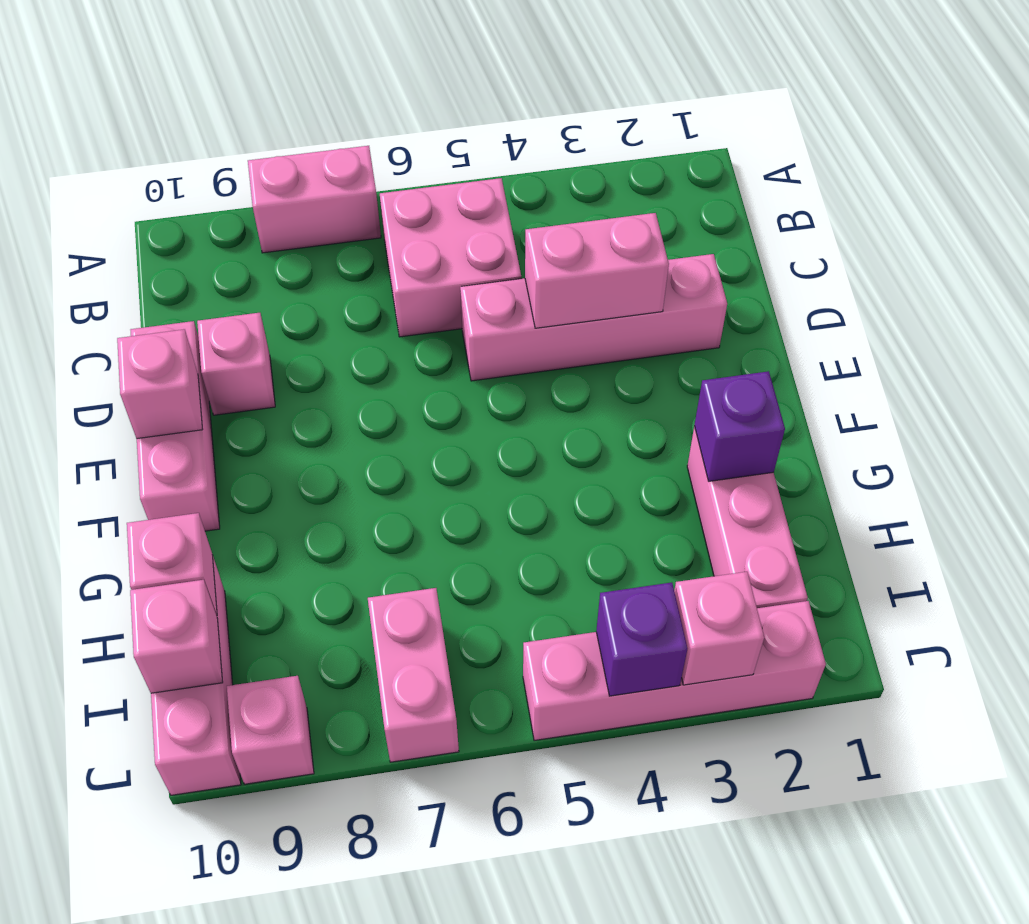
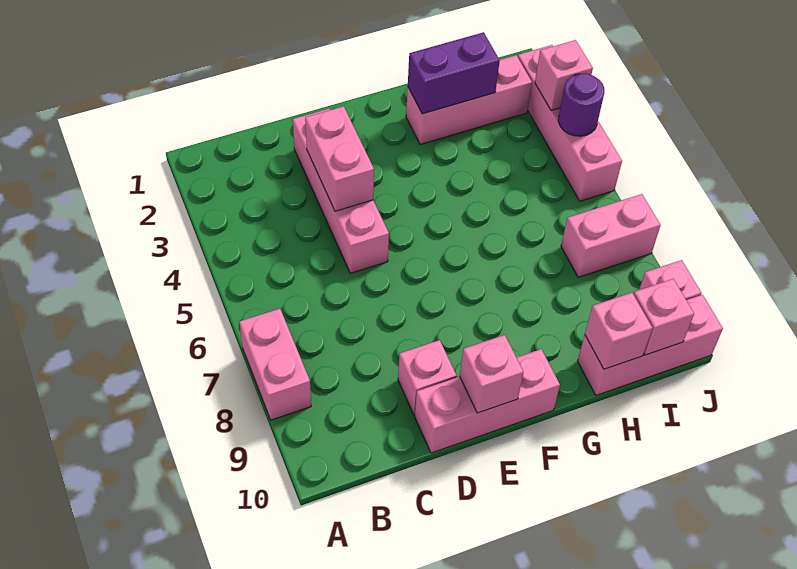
pink brick B5:C6 level 1 -> none
purple brick G2 level 2 -> purple brick G2:H2 level 2
purple brick J4 level 2 -> purple round brick J4 level 2

